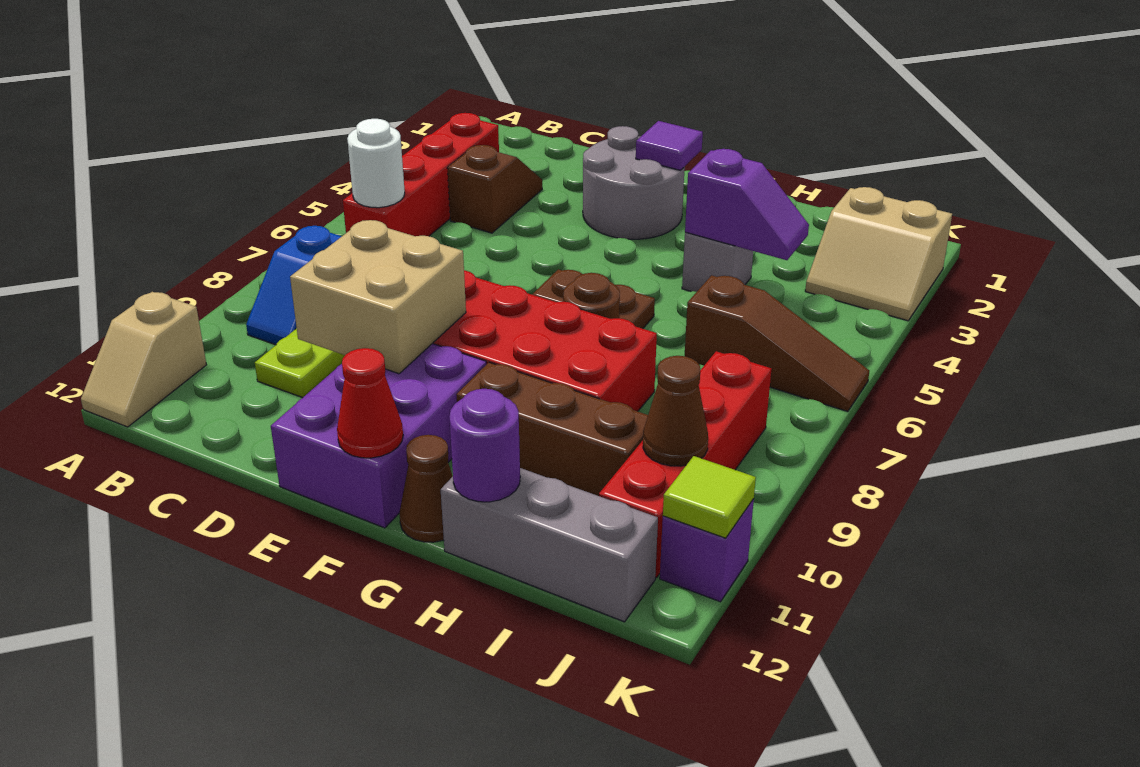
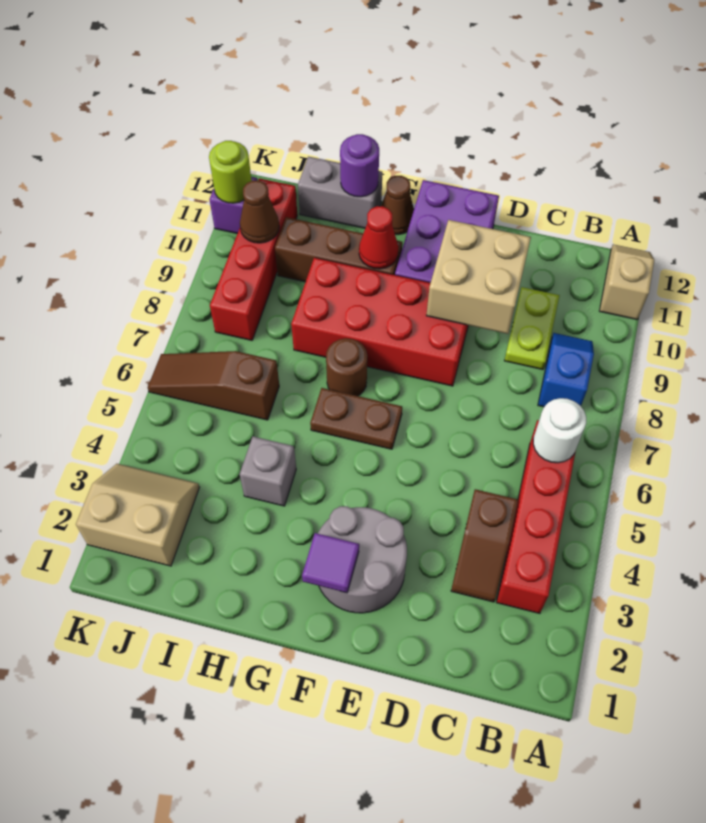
red cone F12 level 2 -> red cone G10 level 2
purple slope H4:I4 level 2 top H -> none
grey brick H12:J12 level 1 -> grey brick H12:I12 level 1
lime tile K11 level 2 -> lime round brick K11 level 2

